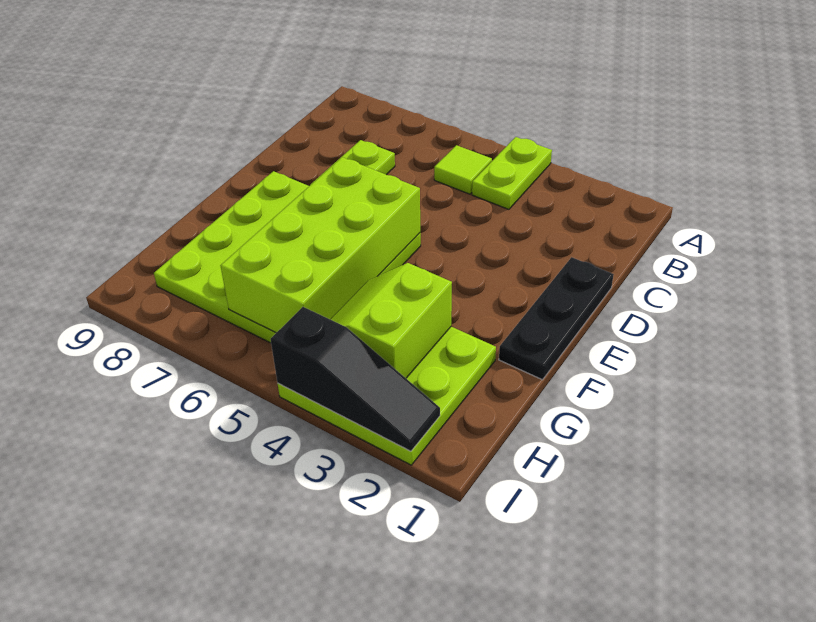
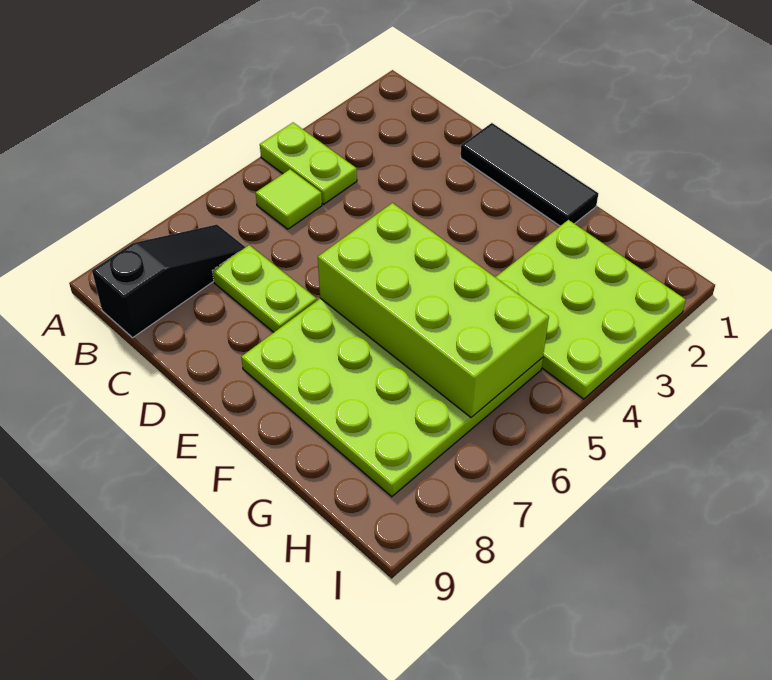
black plate D1:F1 level 1 -> black tile D1:F1 level 1
lime slope G3:H4 level 2 top 3 -> none
black slope I2:I4 level 2 top 4 -> black slope B7:B9 level 1 top 9

